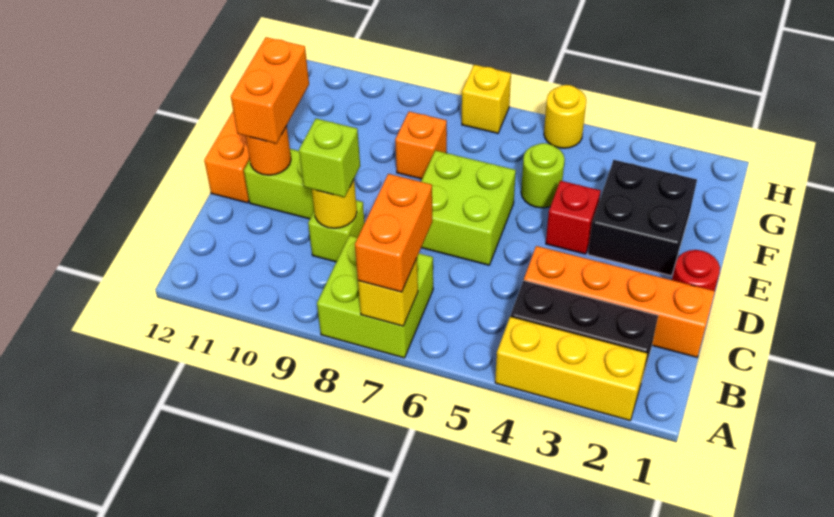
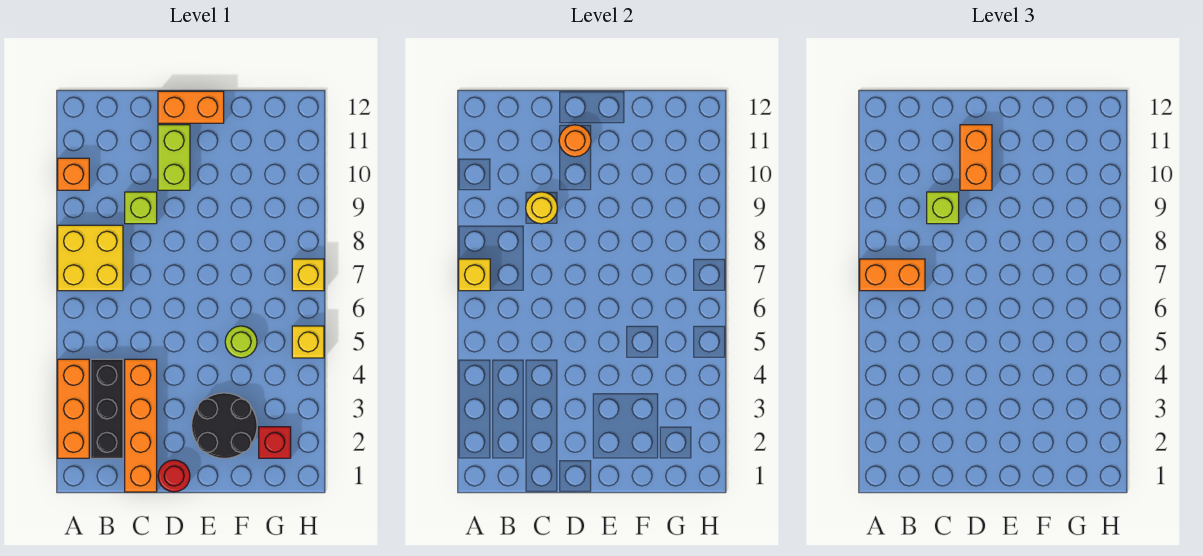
yellow brick A2:A4 level 1 -> orange brick A2:A4 level 1
lime brick A7:B8 level 1 -> yellow brick A7:B8 level 1
lime brick D6:E7 level 1 -> none
orange brick D11:E11 level 3 -> orange brick D10:D11 level 3
black brick E2:F3 level 1 -> black round brick E2:F3 level 1
red brick E4 level 1 -> red brick G2 level 1
orange brick F8 level 1 -> orange brick A10 level 1
yellow round brick H5 level 1 -> yellow brick H5 level 1

